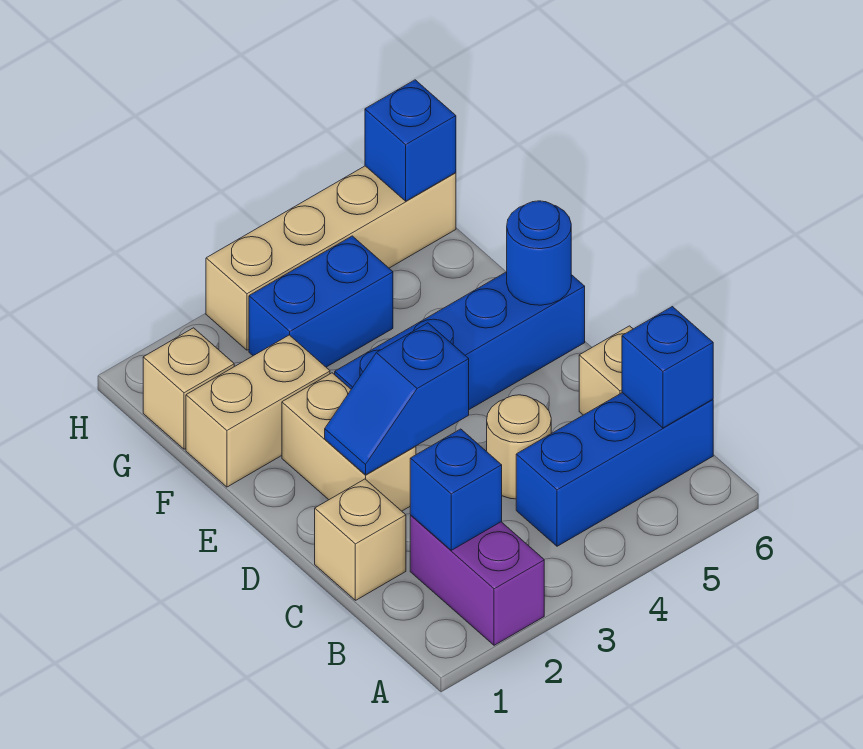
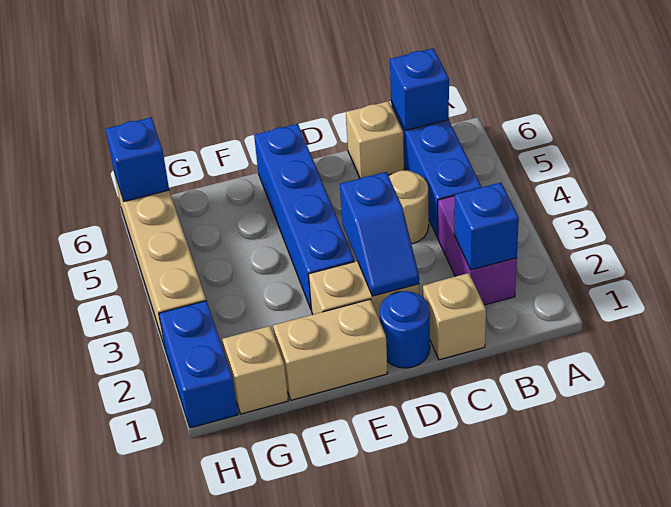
purple brick A2:B2 level 1 -> purple brick B2:B3 level 1
blue round brick E6 level 2 -> blue round brick D1 level 1
tan brick F1:F2 level 1 -> tan brick E1:F1 level 1
blue brick G3:G4 level 1 -> blue brick H1:H2 level 1

